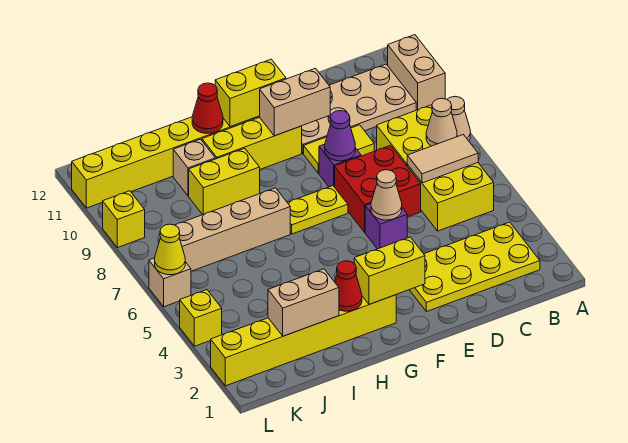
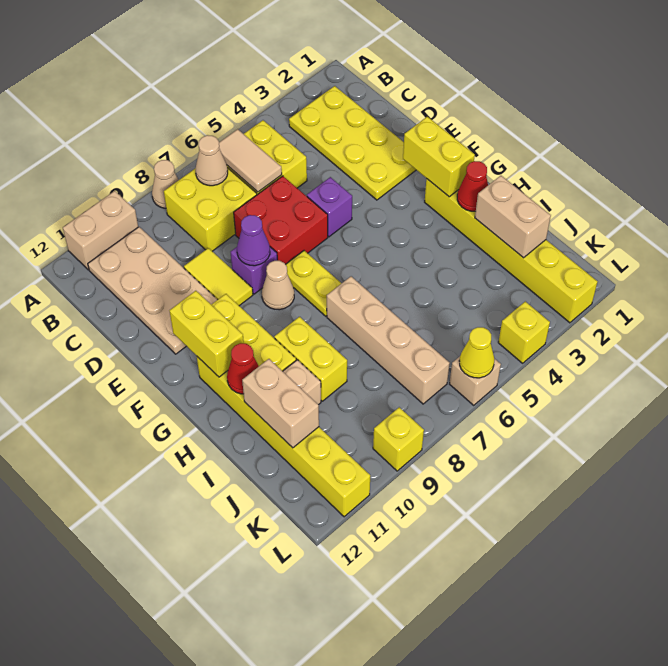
tan cone E5 level 2 -> tan cone F8 level 1
tan brick E10:F10 level 2 -> tan brick I11:J11 level 2

